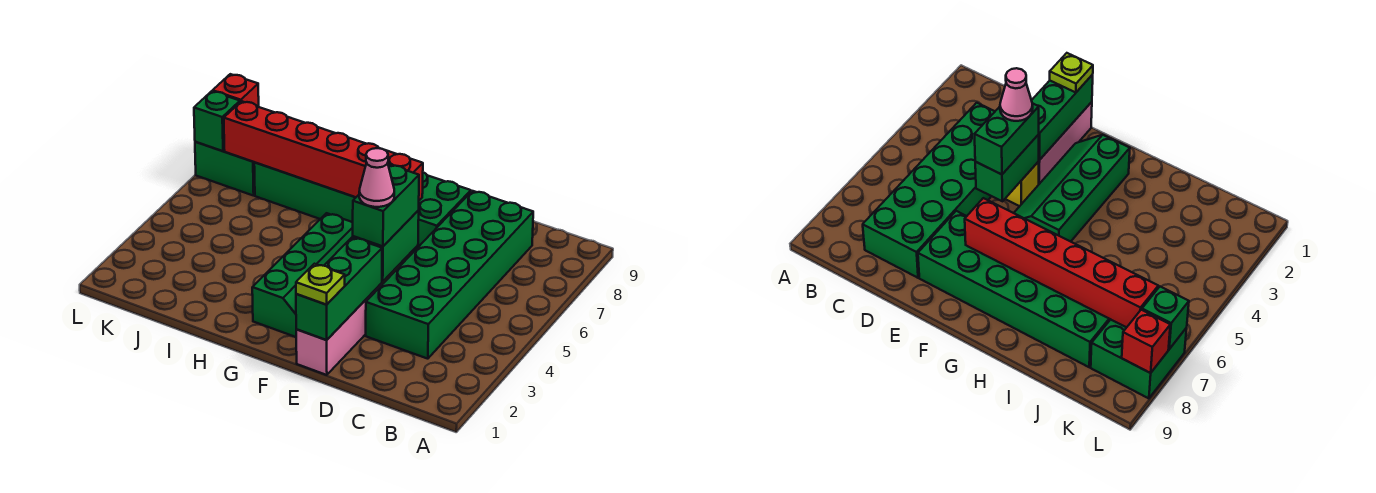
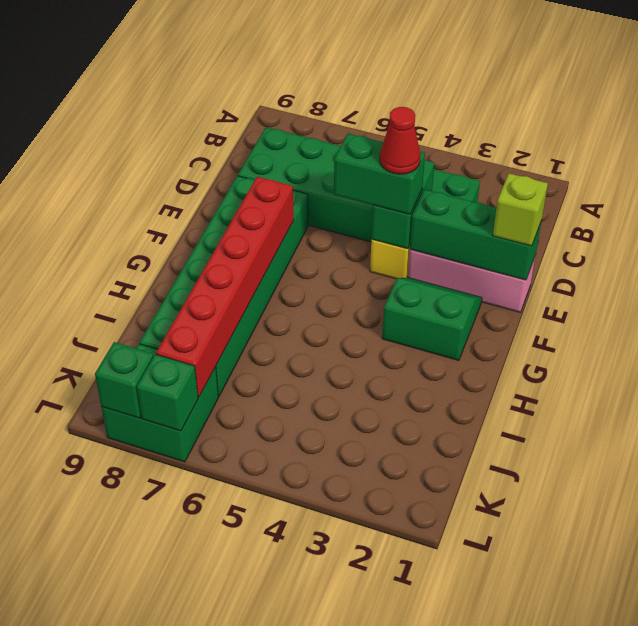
lime plate E1 level 3 -> lime brick E1 level 3
green brick E4:E5 level 2 -> green brick D4:E4 level 2
pink cone E4 level 4 -> red cone E4 level 4
green slope F2:G5 level 1 top G -> green slope F2:G3 level 1 top G
red brick L8 level 2 -> green brick L8 level 2

